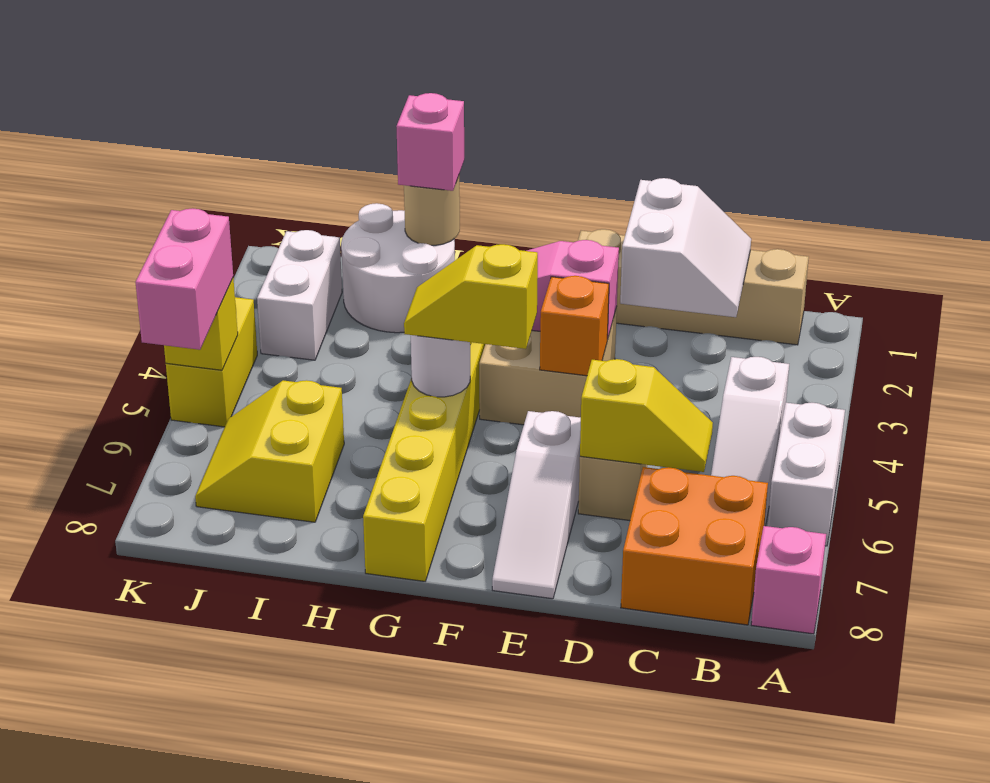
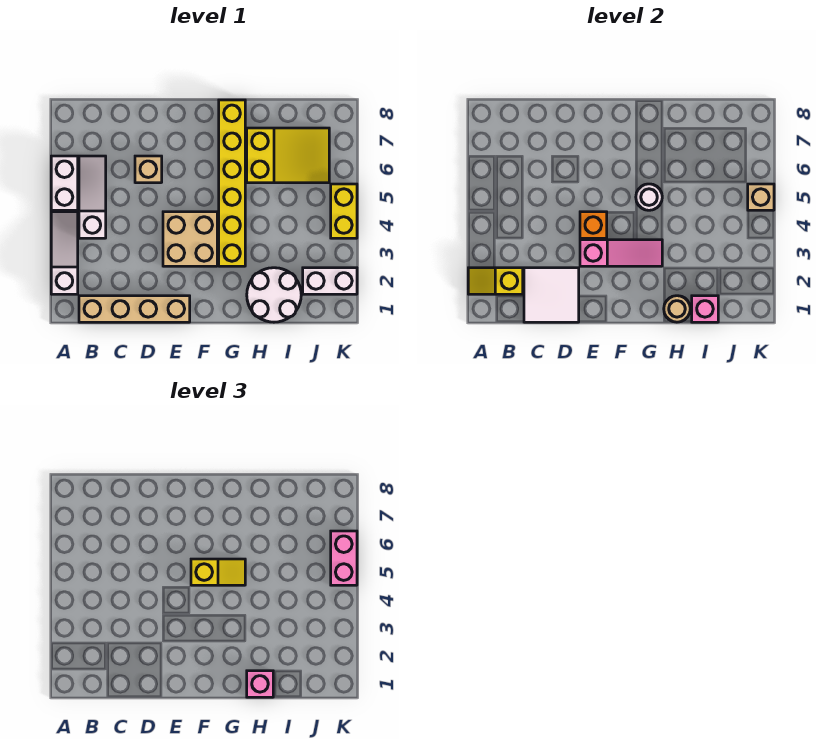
pink brick A8 level 1 -> pink brick I1 level 2
orange brick B7:C8 level 1 -> none
white slope C1:D2 level 2 top D -> white tile C1:D2 level 2
yellow slope C6:D6 level 2 top D -> yellow slope A2:B2 level 2 top B
white slope E6:E8 level 1 top 6 -> white slope A2:A4 level 1 top 2
yellow slope I6:J7 level 1 top I -> yellow slope H6:J7 level 1 top H
white brick J2:J3 level 1 -> white brick J2:K2 level 1
yellow brick K5 level 2 -> tan brick K5 level 2

